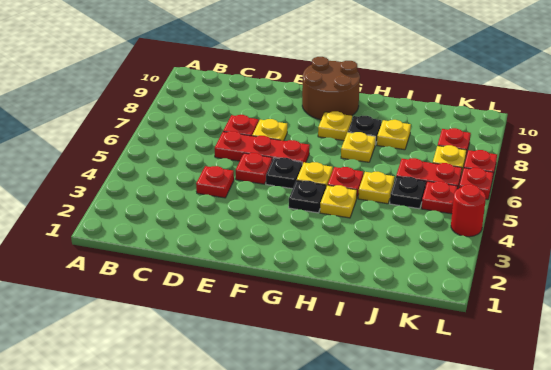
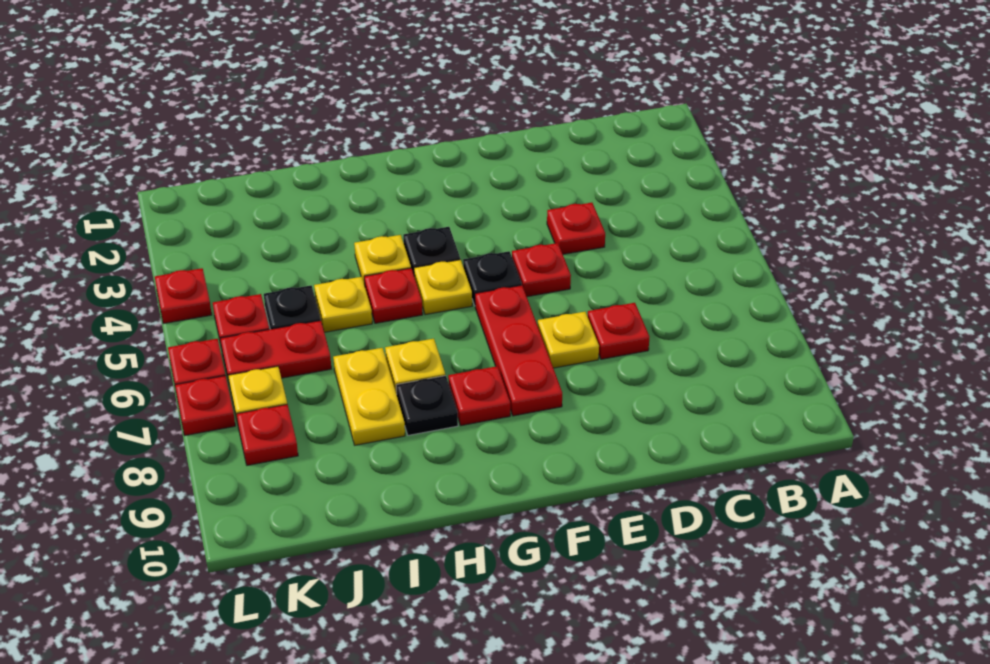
red plate D6:F6 level 1 -> red plate F6:F8 level 1
brown round brick F9:G10 level 1 -> none
yellow plate G8 level 1 -> red plate G8 level 1
yellow plate I8 level 1 -> yellow plate I7:I8 level 1
red round brick L4 level 1 -> red plate L4 level 1

